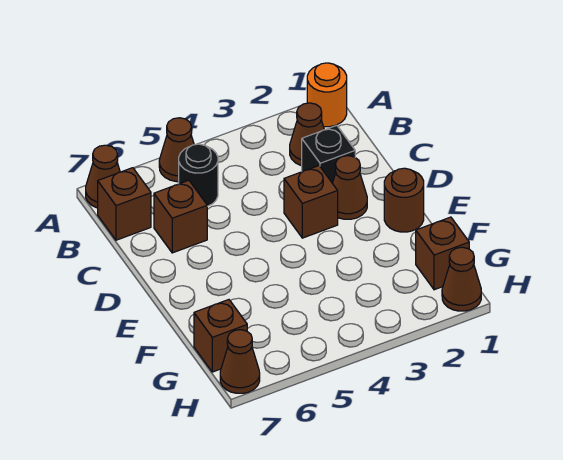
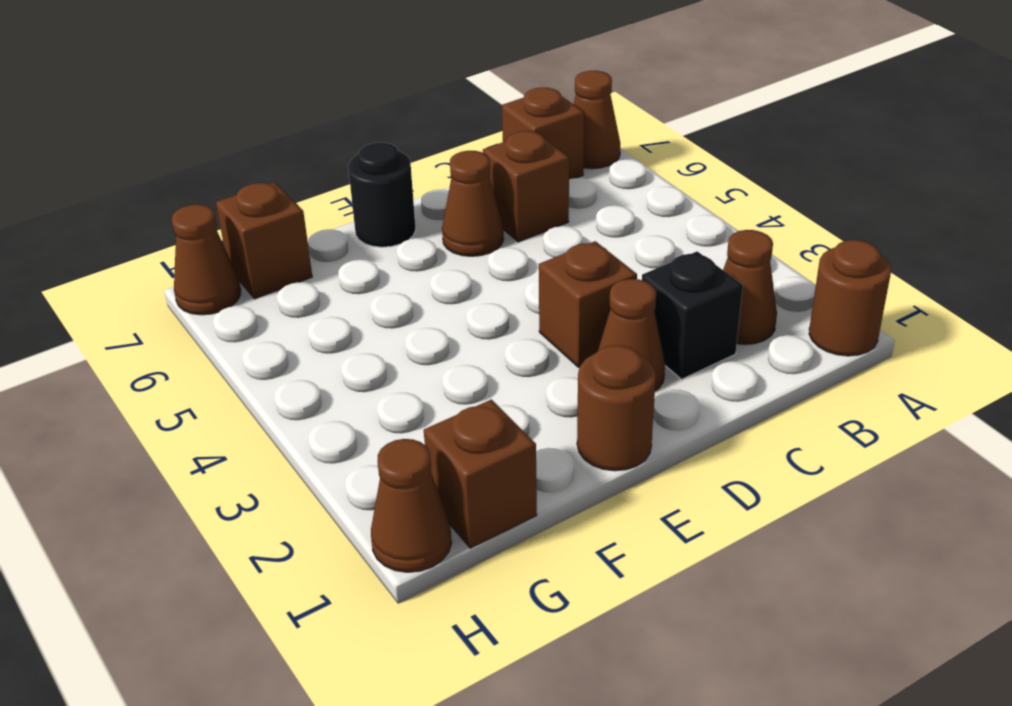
orange round brick A1 level 1 -> brown round brick A1 level 1
brown cone A5 level 1 -> brown cone D6 level 1
black round brick B5 level 1 -> black round brick E7 level 1

